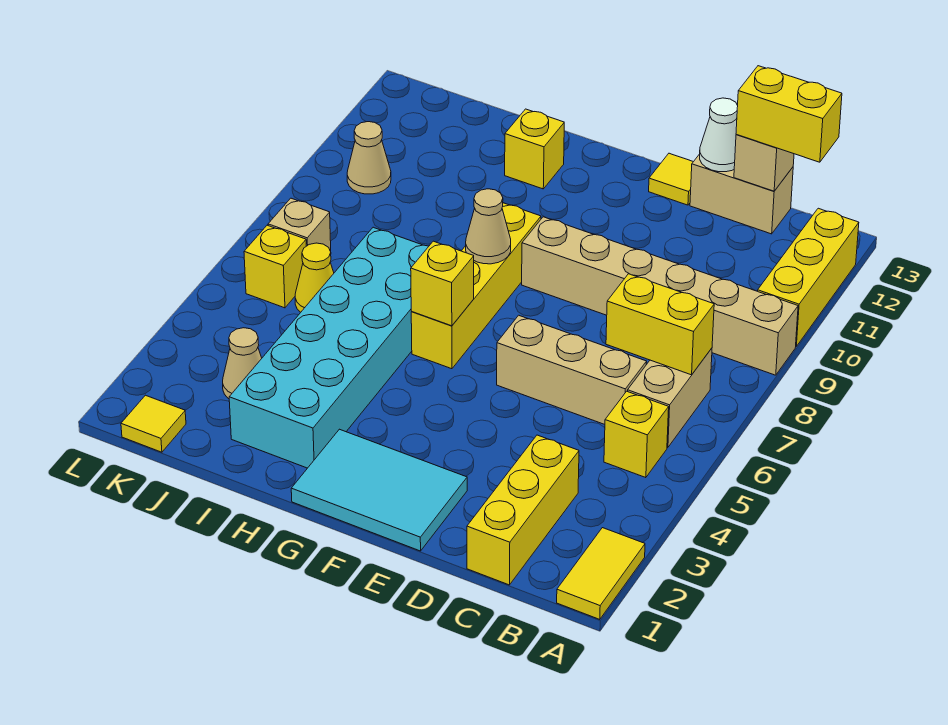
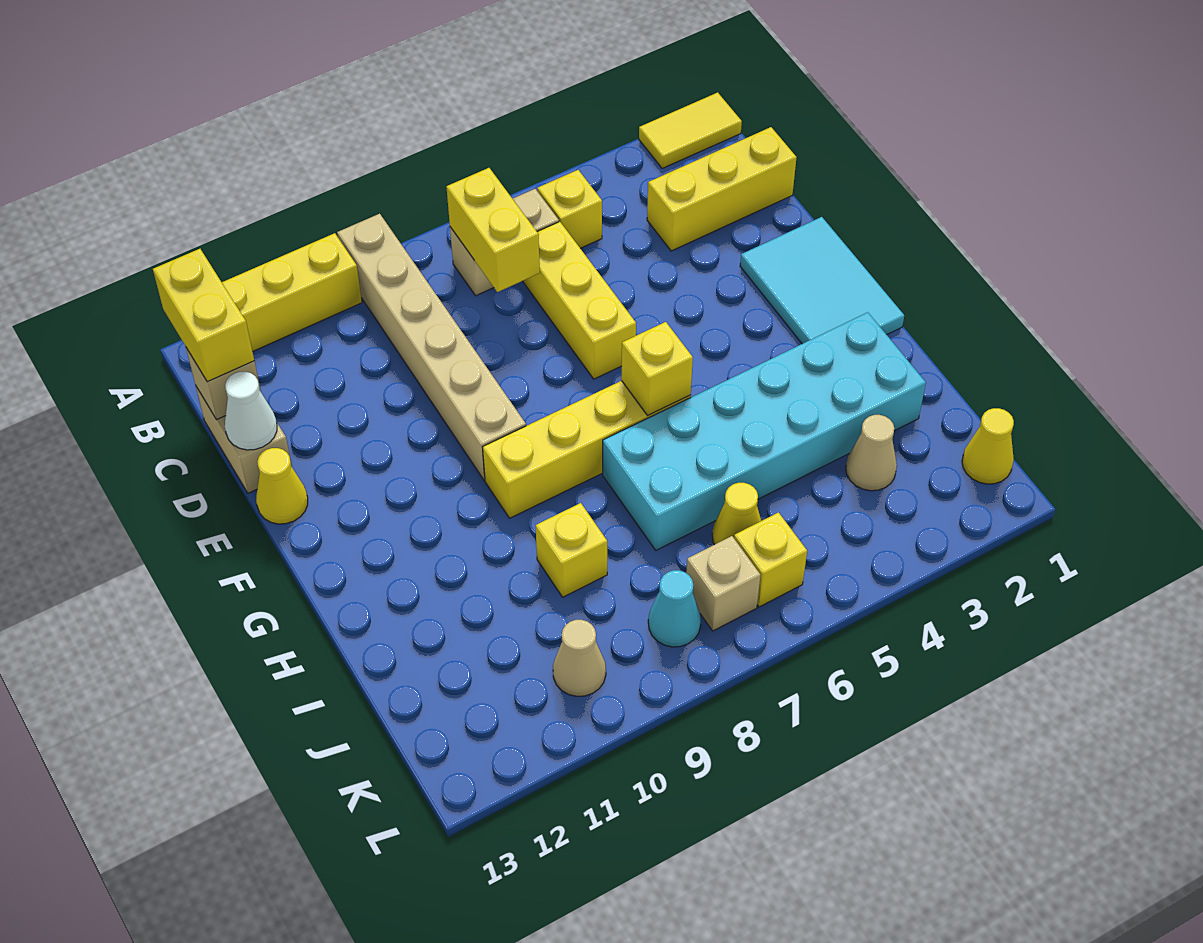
tan brick C6:E6 level 1 -> yellow brick C6:E6 level 1
yellow tile E13 level 1 -> yellow cone E13 level 1
tan cone G8 level 2 -> none
yellow brick H12 level 1 -> yellow brick I9 level 1
yellow tile K1 level 1 -> yellow cone K1 level 1
none -> cyan cone K8 level 1

